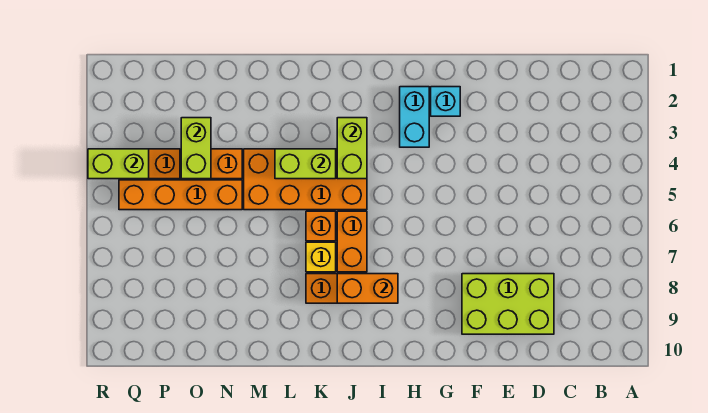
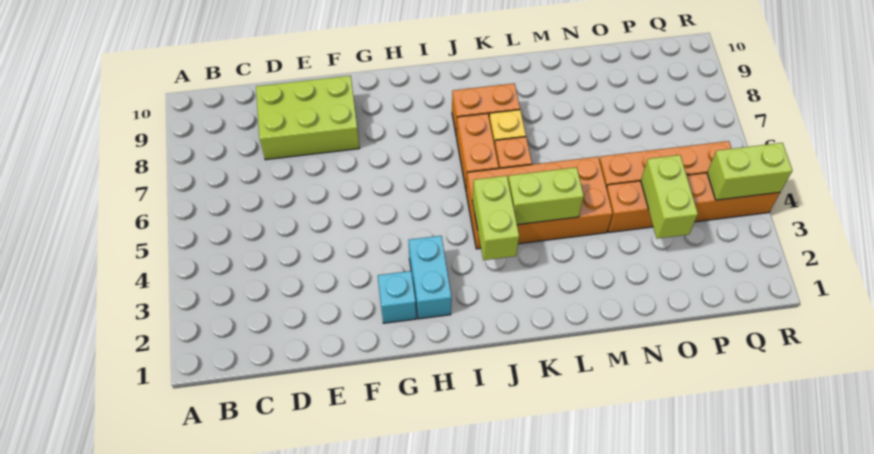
orange brick I8:J8 level 2 -> none

